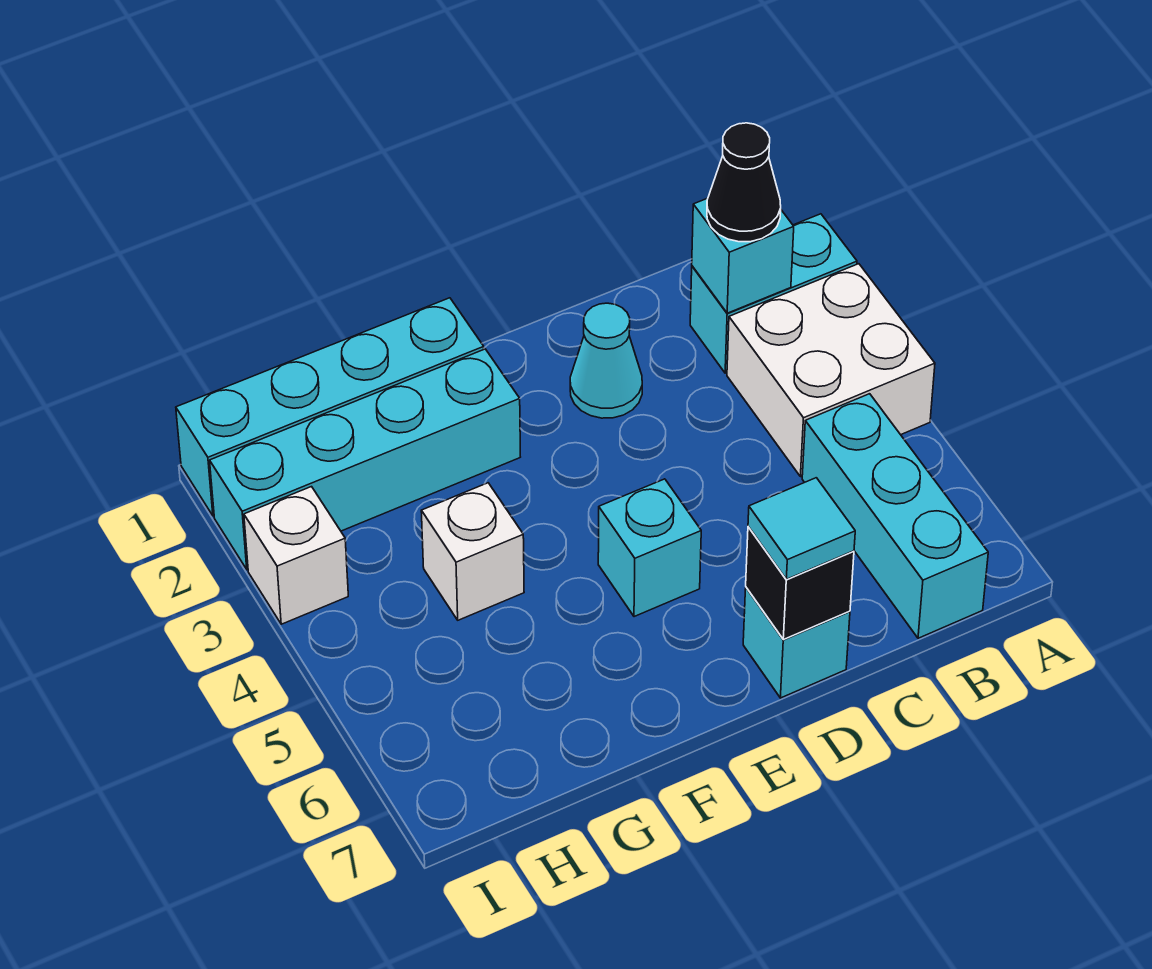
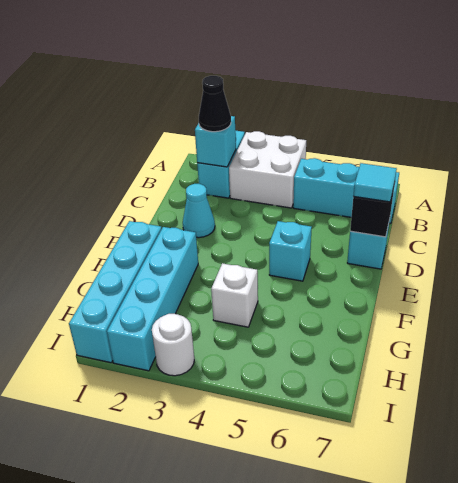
white brick I3 level 1 -> white round brick I3 level 1

